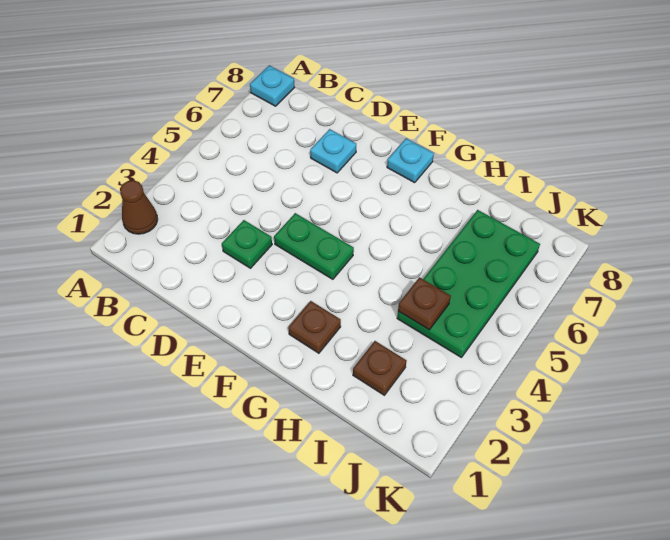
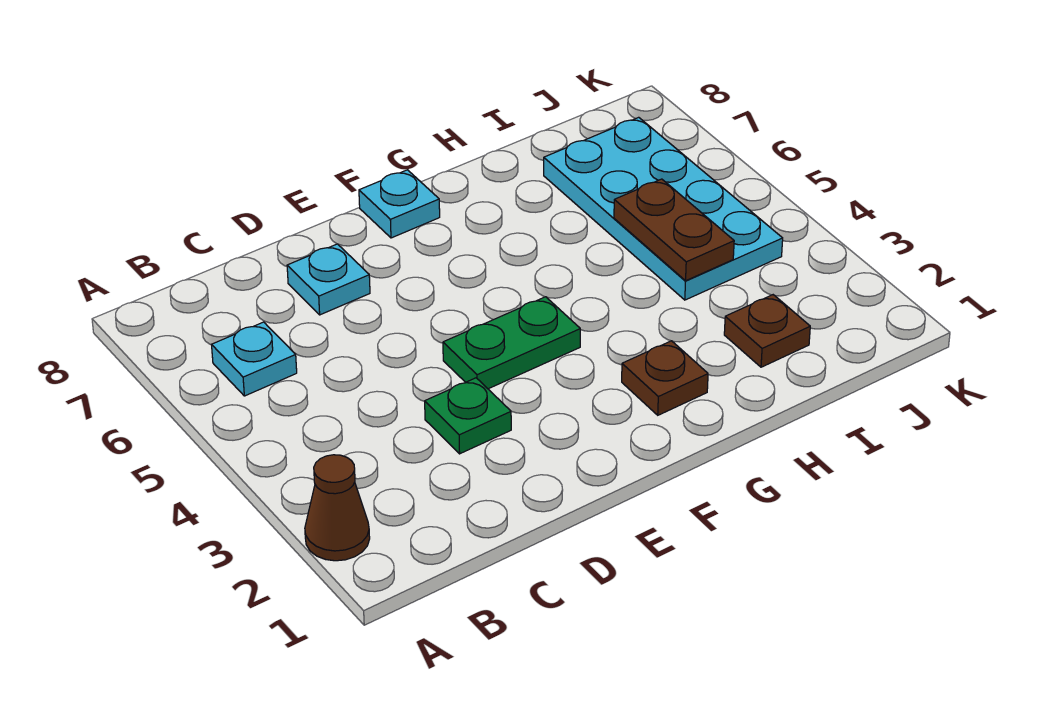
cyan plate A8 level 1 -> cyan plate B6 level 1
green plate I4:J7 level 1 -> cyan plate I4:J7 level 1
brown plate I4 level 2 -> brown plate I4:I5 level 2

